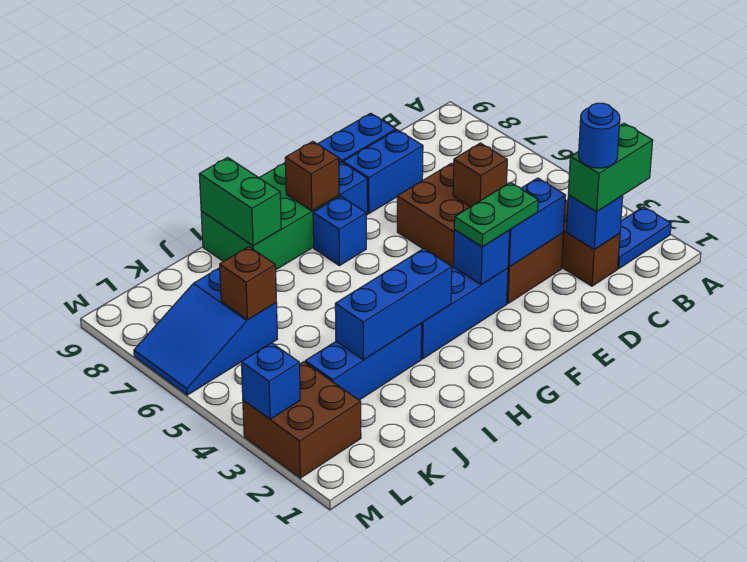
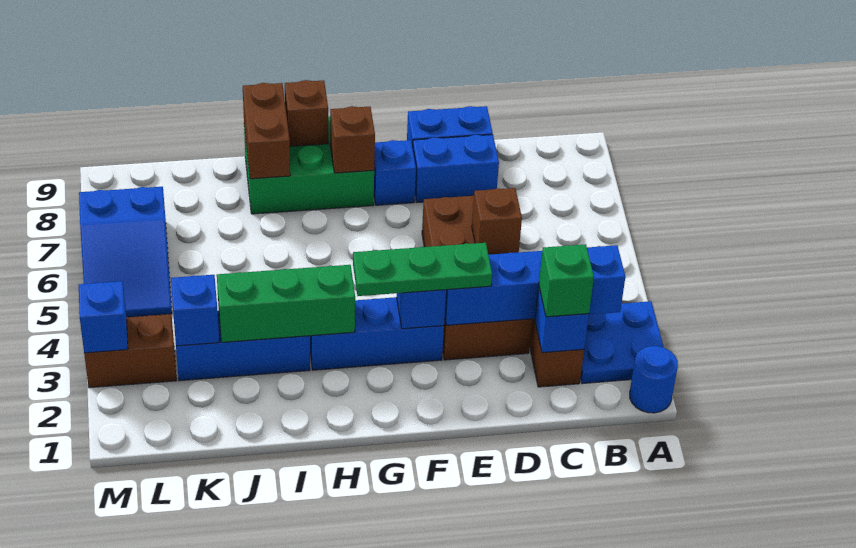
blue plate A2:B2 level 1 -> blue plate A2:B3 level 1
green brick B2:C2 level 3 -> green brick C2 level 3
blue round brick C2 level 4 -> blue round brick A1 level 1
blue brick D3:E3 level 2 -> blue brick B3:E3 level 2
green plate E3:F3 level 3 -> green plate E3:G3 level 3
blue brick G7 level 1 -> blue brick K3 level 2
blue brick H3:J3 level 2 -> green brick H3:J3 level 2
green brick I8:I9 level 2 -> brown brick I8:I9 level 2
blue slope K6:M7 level 1 top K -> blue slope L5:M7 level 1 top 7
brown brick K6 level 2 -> brown brick H9 level 2
brown brick L2:M3 level 1 -> brown brick L3:M3 level 1

